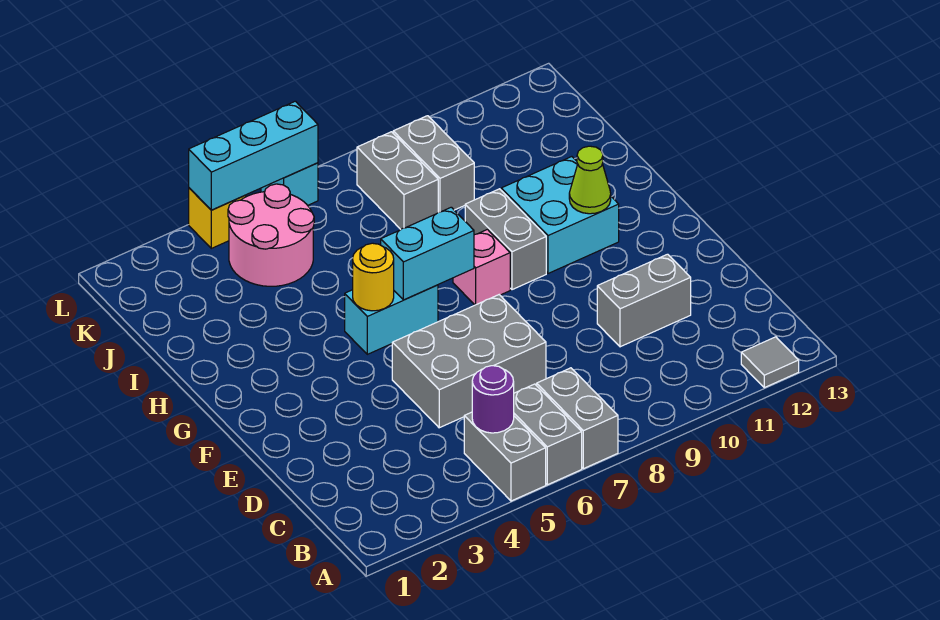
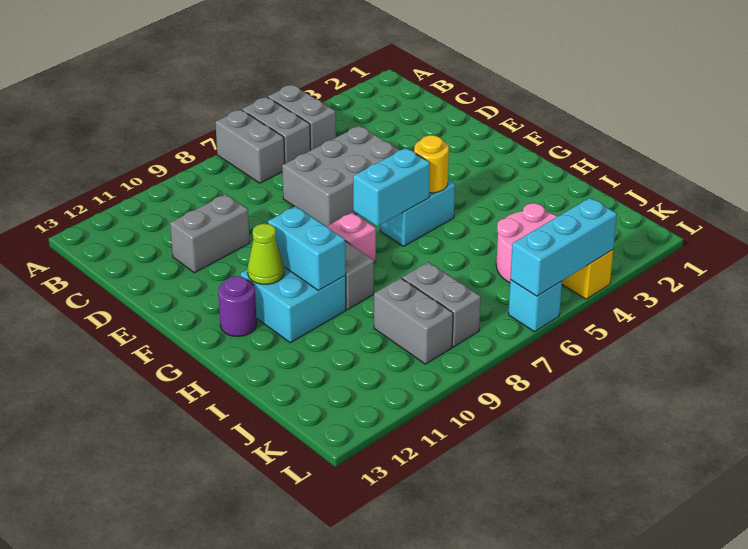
grey tile A12 level 1 -> none
purple round brick B5 level 2 -> purple round brick G12 level 1
none -> cyan brick G10:H10 level 2

